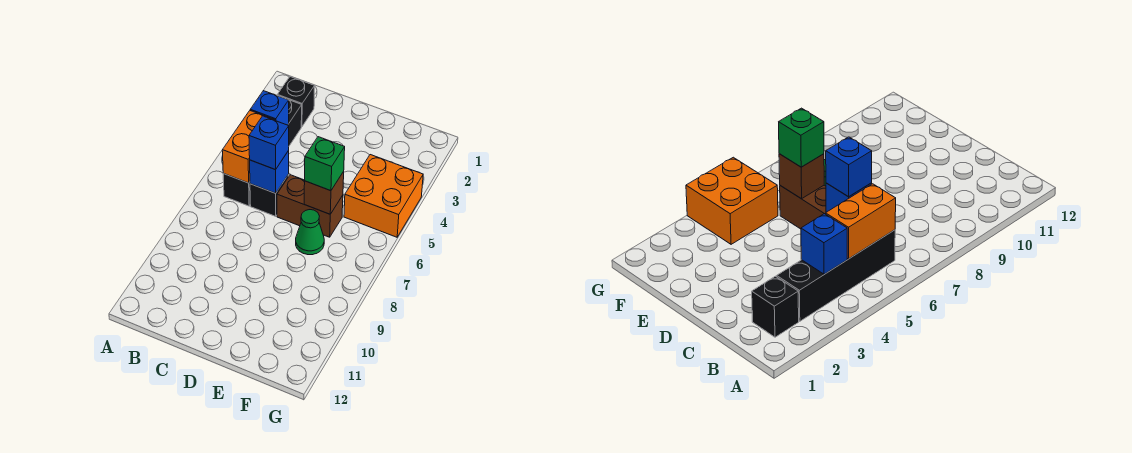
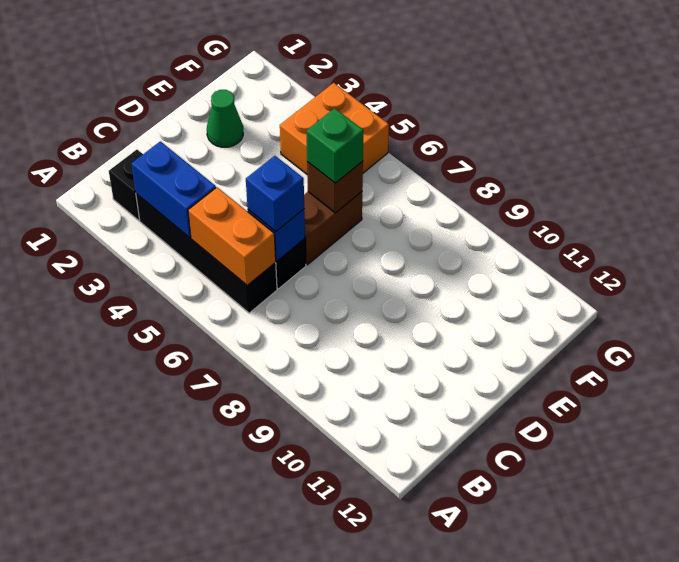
blue brick B4 level 2 -> blue brick B3:B4 level 2
green cone E7 level 1 -> green cone E2 level 1

